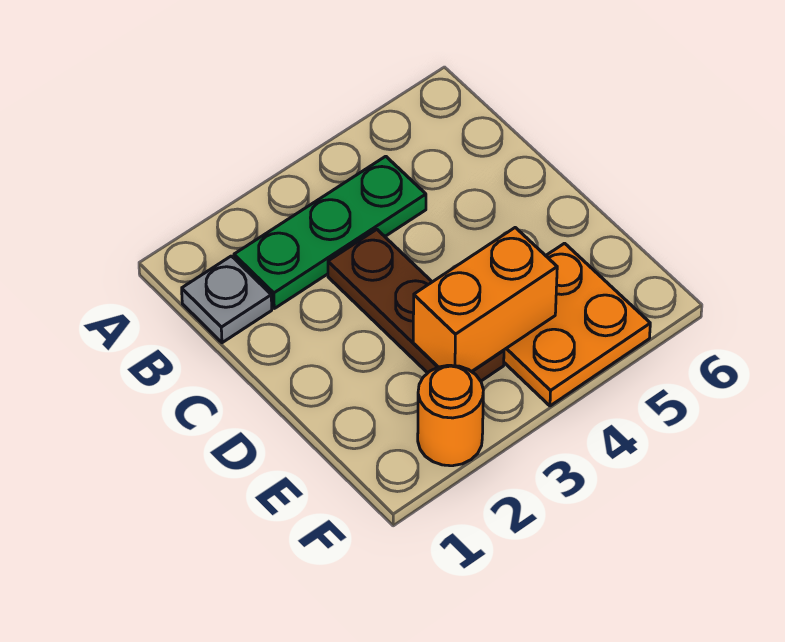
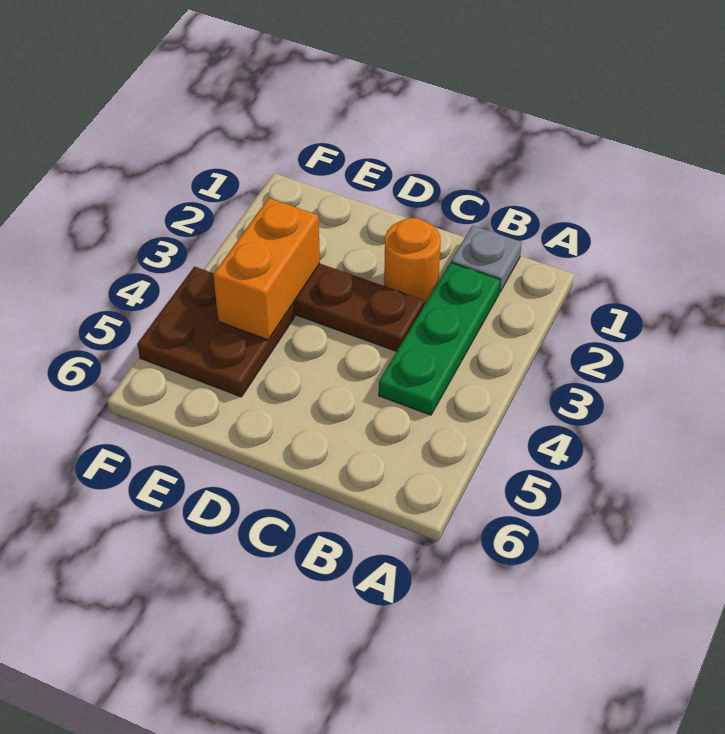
orange plate E4:F5 level 1 -> brown plate E4:F5 level 1
orange round brick F2 level 1 -> orange round brick C2 level 1

